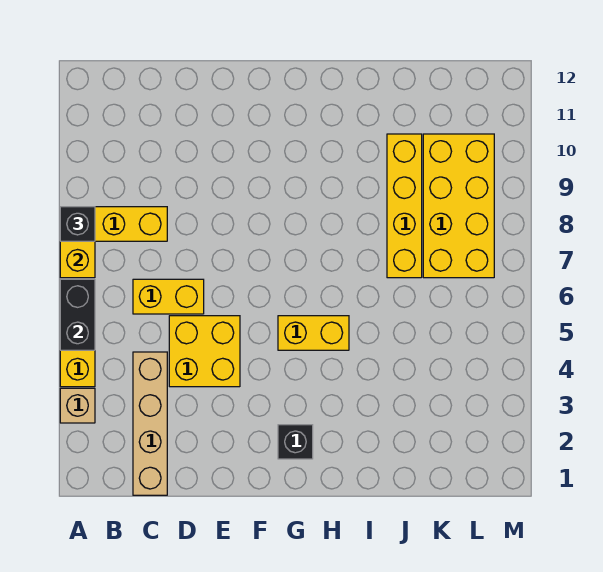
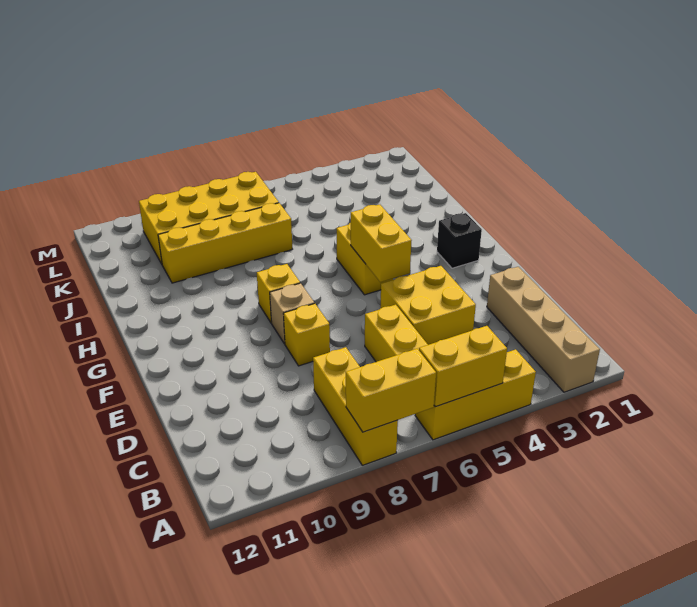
tan brick A3 level 1 -> tan brick F8 level 1
black brick A5:A6 level 2 -> yellow brick A5:A6 level 2
black brick A8 level 3 -> none
tan brick C1:C4 level 1 -> tan brick A2:D2 level 1
none -> yellow brick E8 level 1
none -> yellow brick F5:G5 level 2
none -> yellow brick G8 level 1

